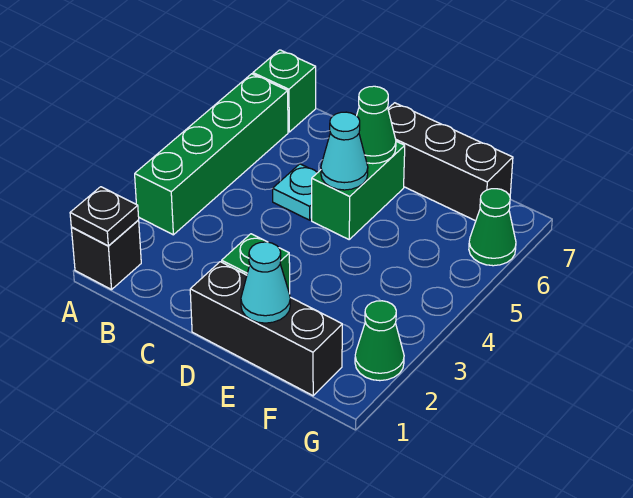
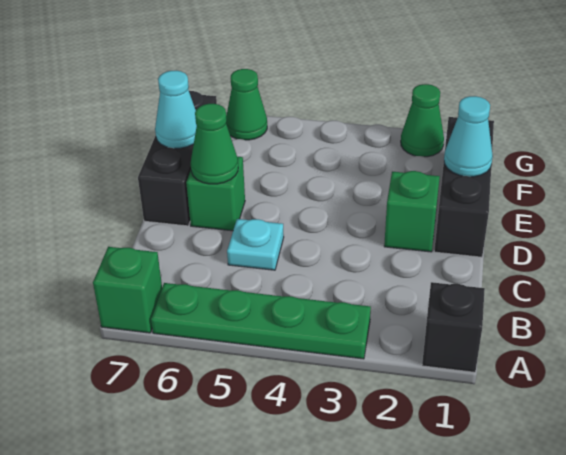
black plate A1 level 2 -> none
green brick A3:A6 level 1 -> green plate A3:A6 level 1
green brick D5:D6 level 1 -> green brick D6 level 1
cyan cone D5 level 2 -> cyan cone E7 level 2

